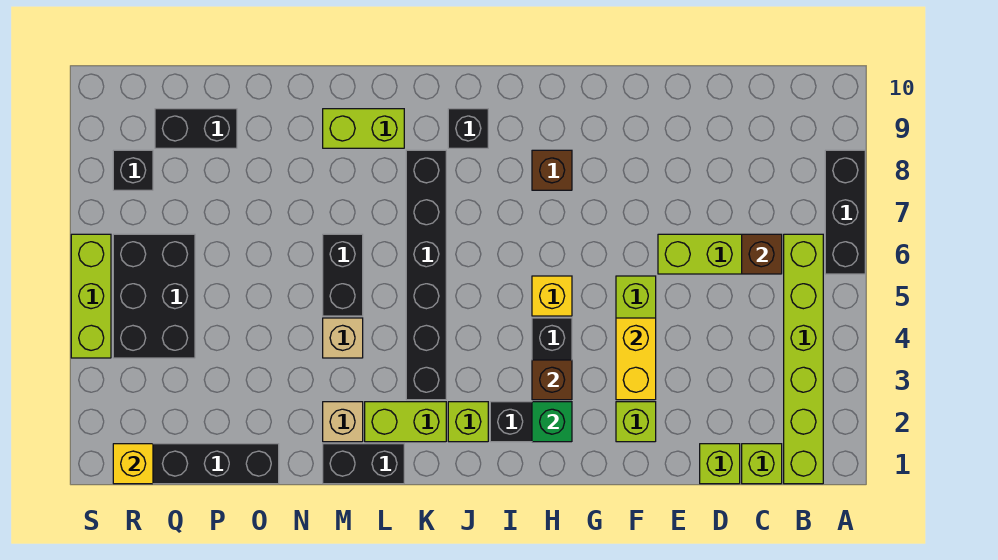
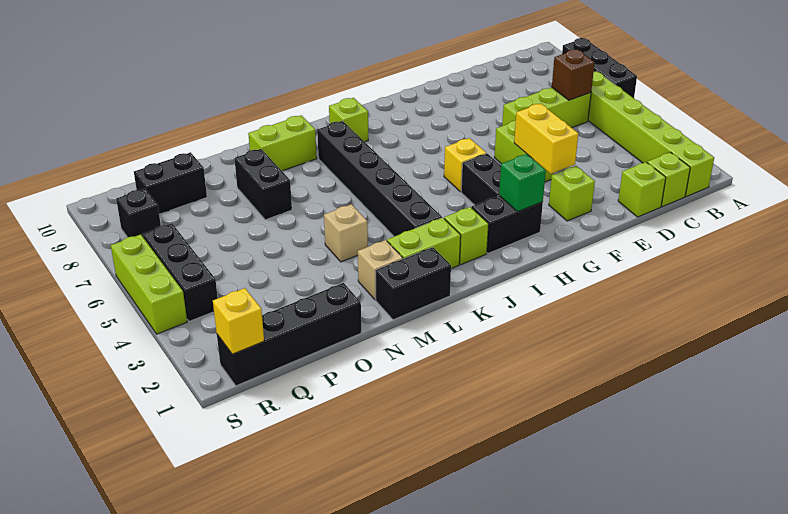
brown brick H3 level 2 -> none
brown brick H8 level 1 -> none
black brick J9 level 1 -> lime brick J9 level 1
black brick M5:M6 level 1 -> black brick N7:N8 level 1
black brick Q4:R6 level 1 -> black brick R4:R6 level 1

